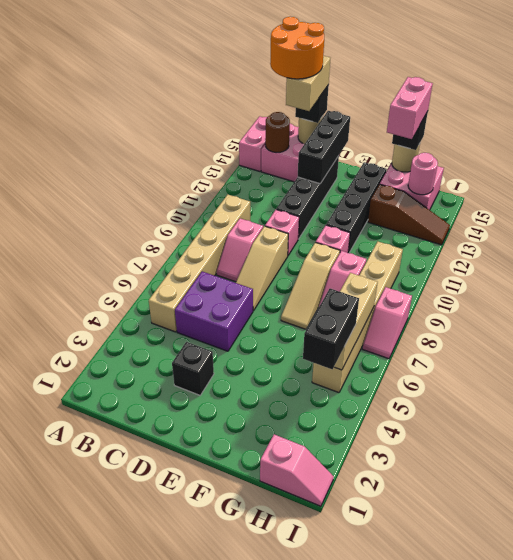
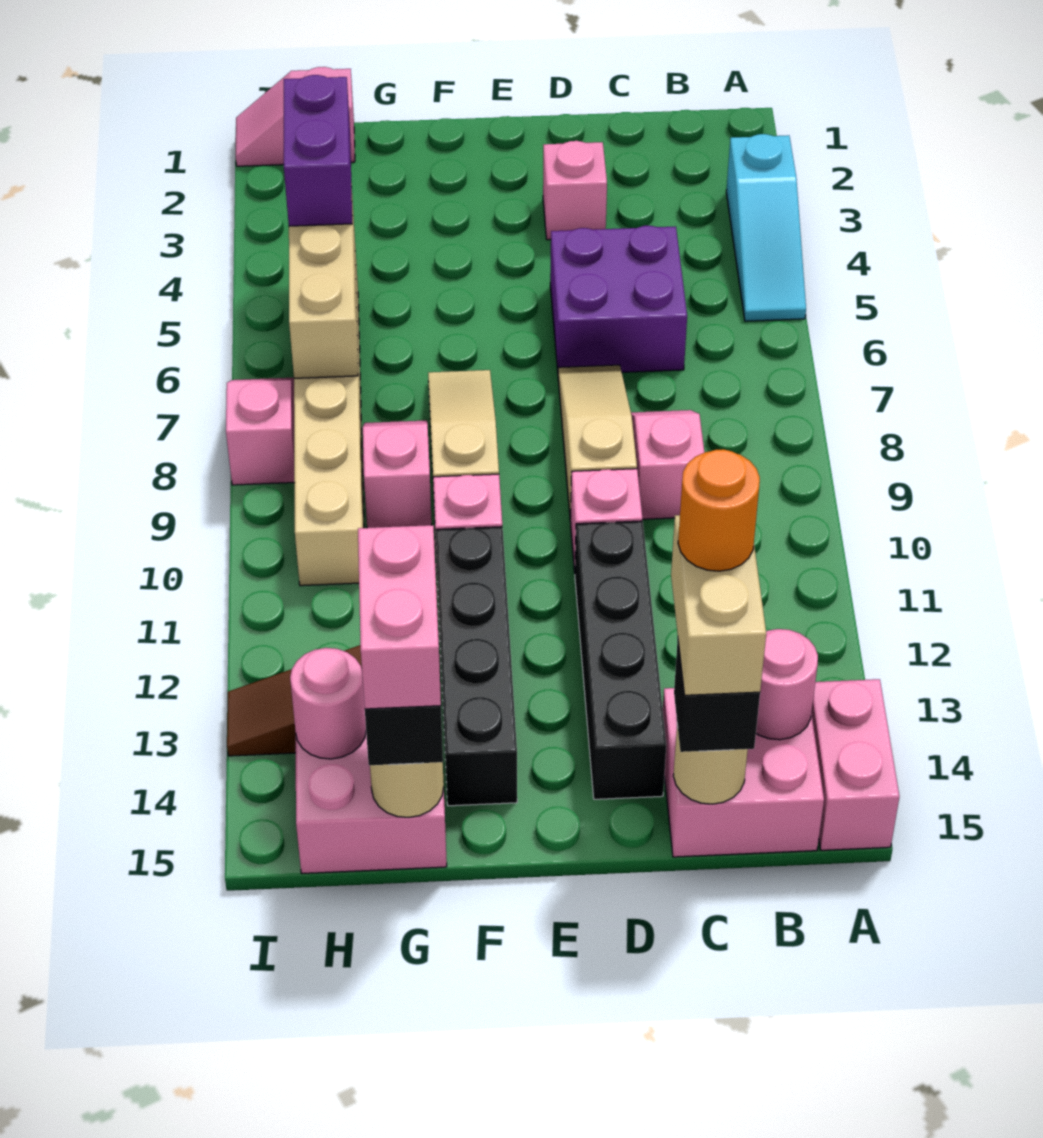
none -> cyan slope A3:A5 level 1 top 3
tan brick B5:B10 level 1 -> none
brown round brick B14 level 2 -> pink round brick B14 level 2
orange round brick B14:C15 level 5 -> orange round brick C14 level 5
black brick D3 level 1 -> pink brick D3 level 1
black brick D13:D15 level 2 -> none
black brick H4:H5 level 3 -> purple brick H4:H5 level 3

